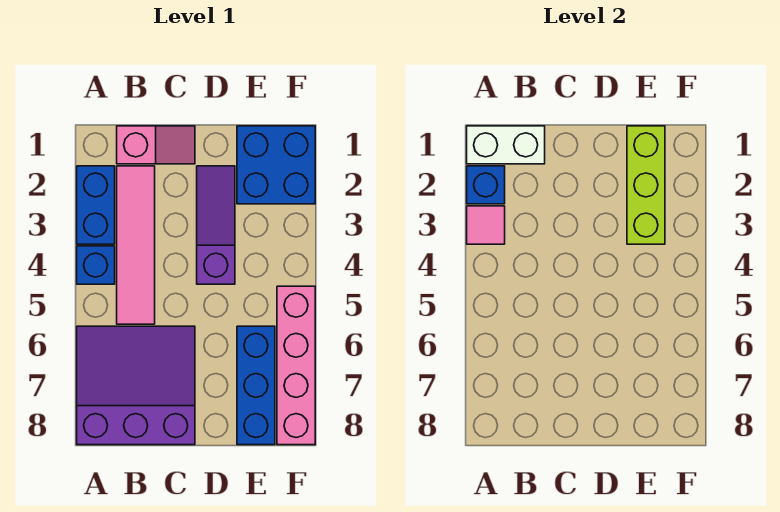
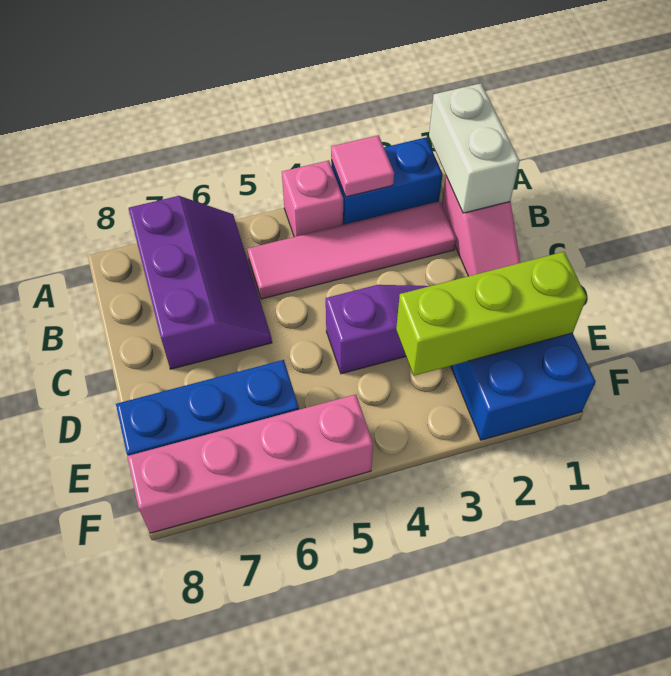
blue brick A2 level 2 -> none
blue brick A4 level 1 -> pink brick A4 level 1
purple slope A6:C8 level 1 top 8 -> purple slope A6:C7 level 1 top 7

